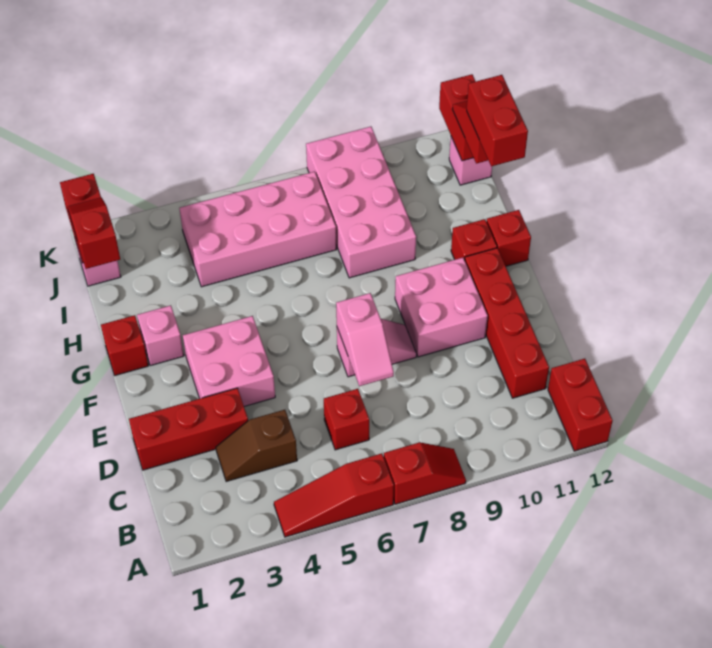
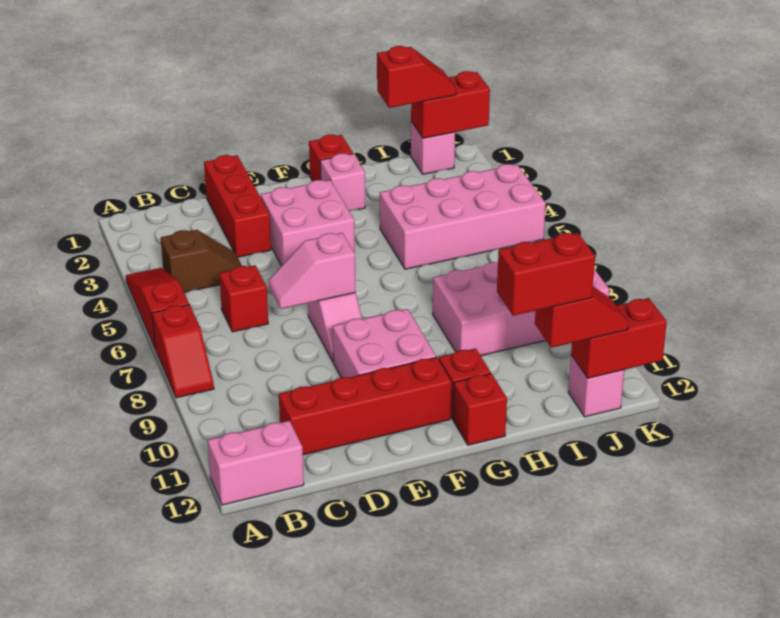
red brick A12:B12 level 1 -> pink brick A12:B12 level 1
brown slope C3:C4 level 1 top 4 -> brown slope B4:C4 level 1 top B
pink brick I4:J7 level 1 -> pink brick H4:K5 level 1

